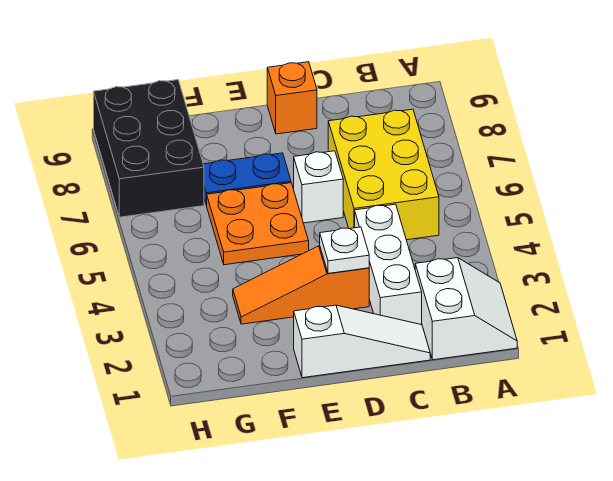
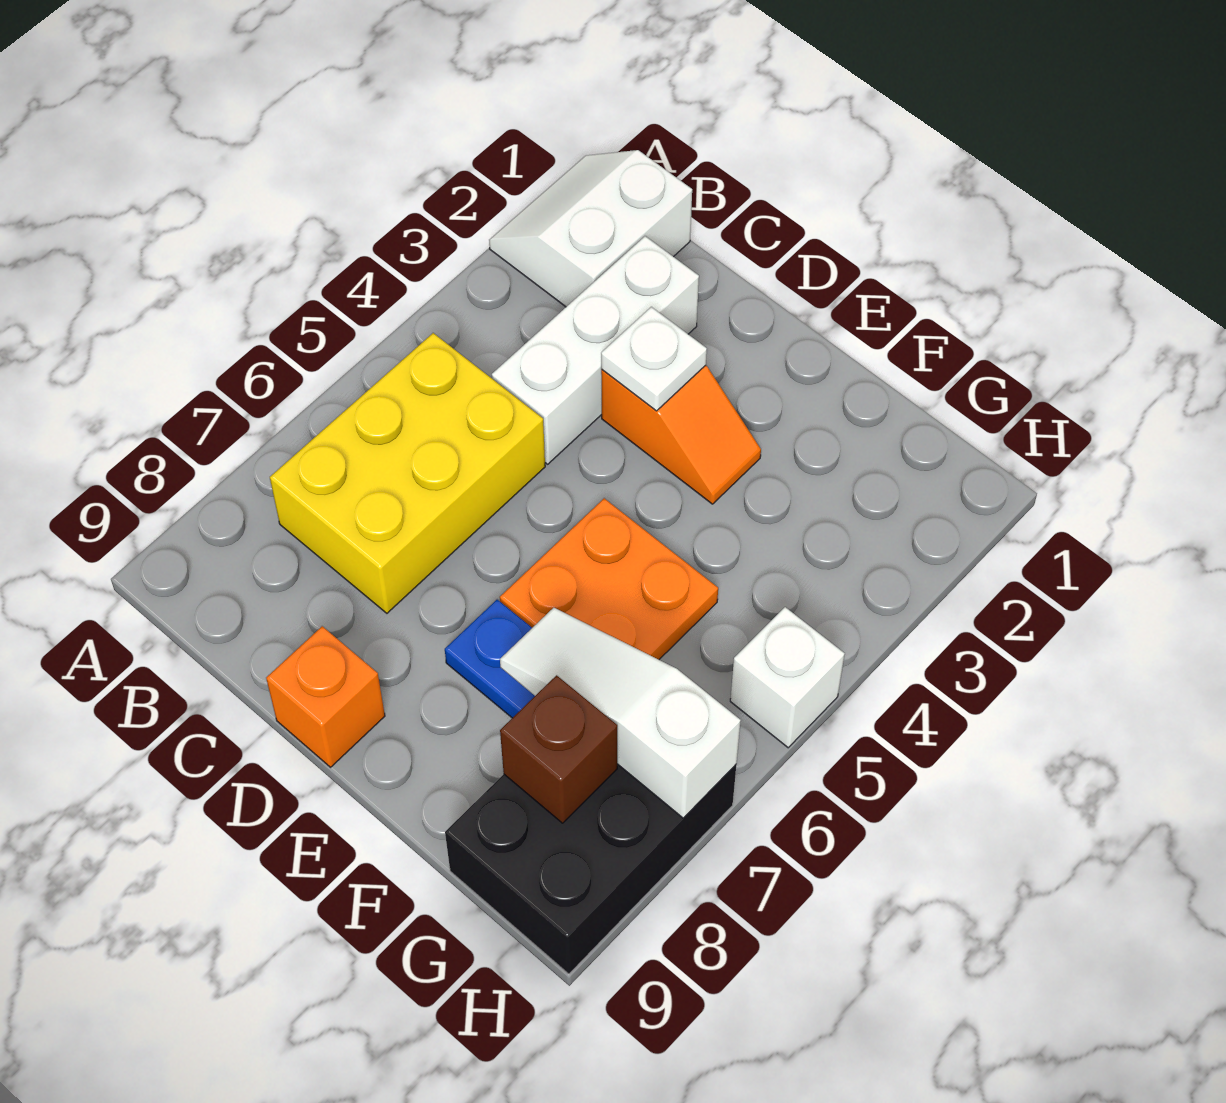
white slope C1:E1 level 1 top E -> white slope F7:H7 level 2 top H
orange slope D3:F3 level 1 top D -> orange slope D3:E3 level 1 top D
white brick D6 level 1 -> white brick H5 level 1
none -> brown brick G8 level 2

